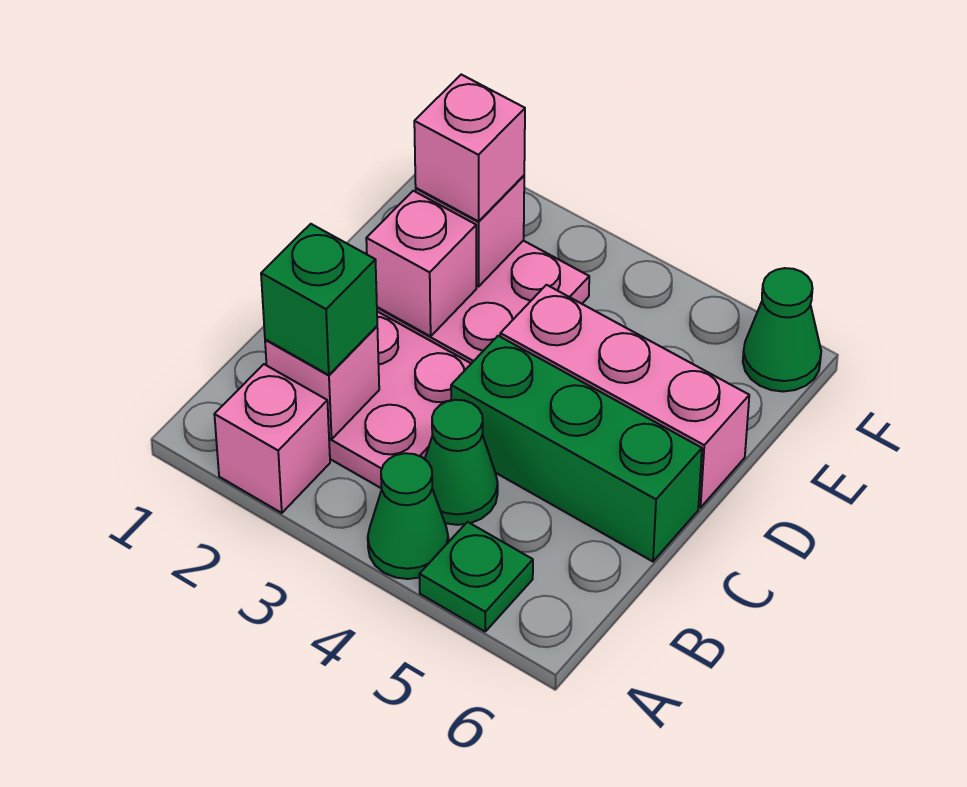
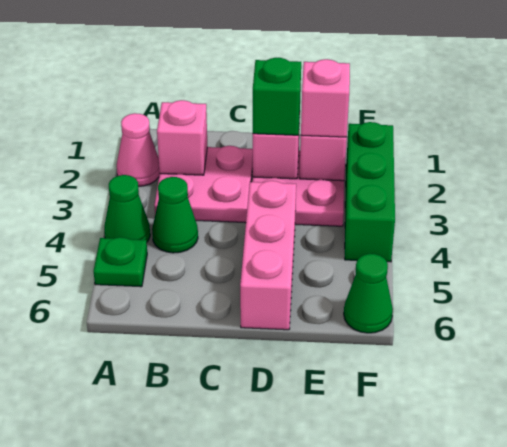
pink brick A2 level 1 -> pink cone A2 level 1
green brick B2 level 3 -> green brick D2 level 3
green brick C4:C6 level 1 -> green brick F2:F4 level 1

